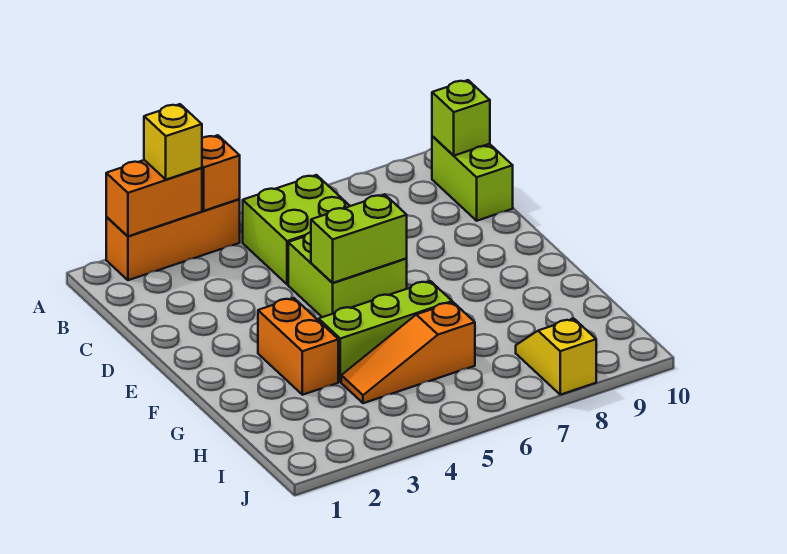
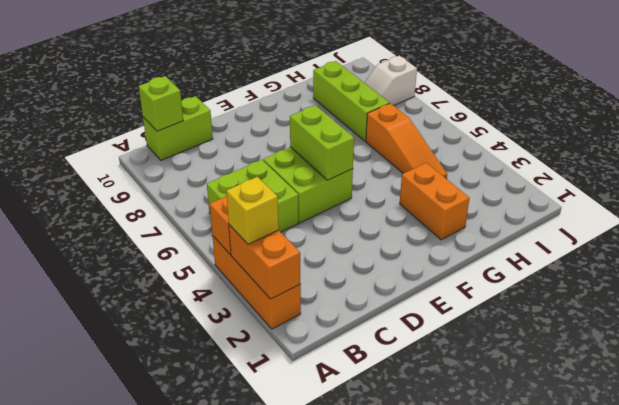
orange brick F3:G3 level 1 -> orange brick G2:G3 level 1
lime brick G4:G6 level 1 -> lime brick H7:H9 level 1
yellow slope I8:J8 level 1 top J -> white slope I8:J8 level 1 top J

